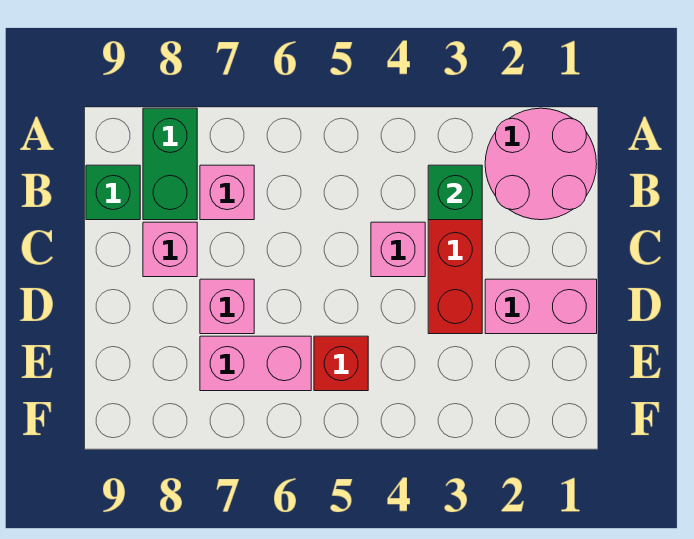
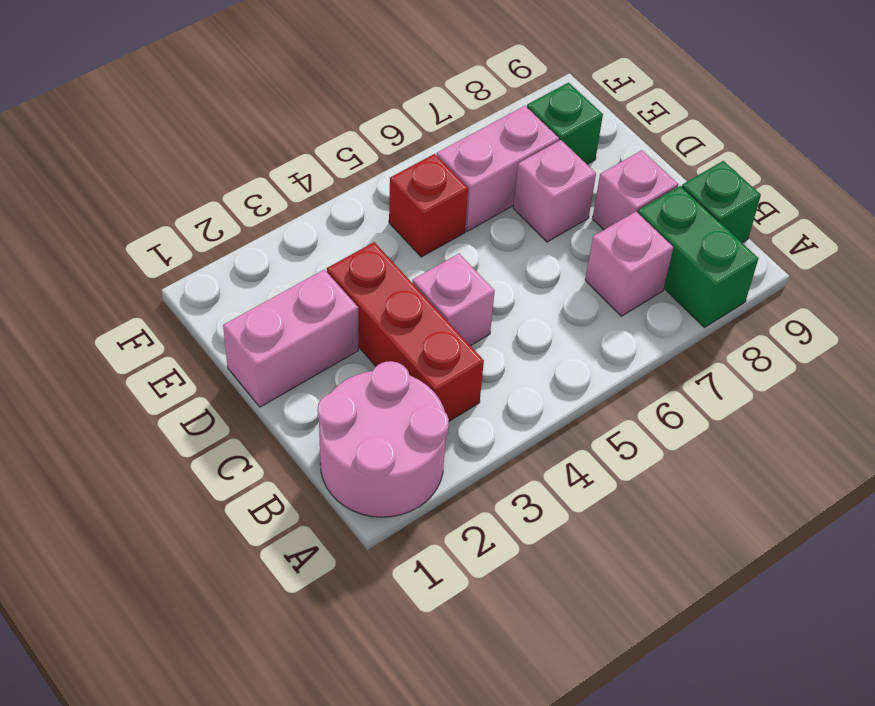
green brick B3 level 2 -> green brick E8 level 1

